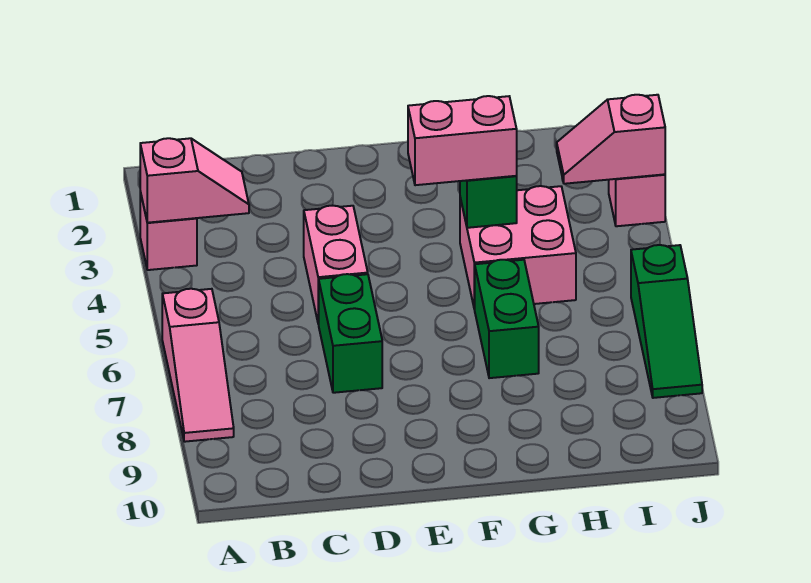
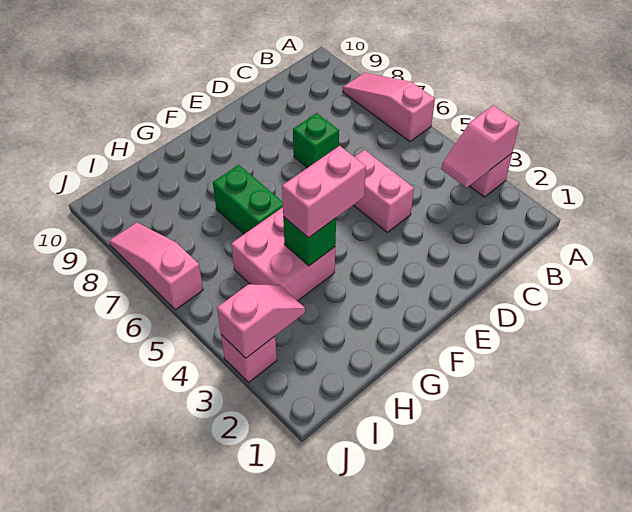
green brick D6:D7 level 1 -> green brick D7 level 1
green slope J6:J8 level 1 top 6 -> pink slope J6:J8 level 1 top 6

